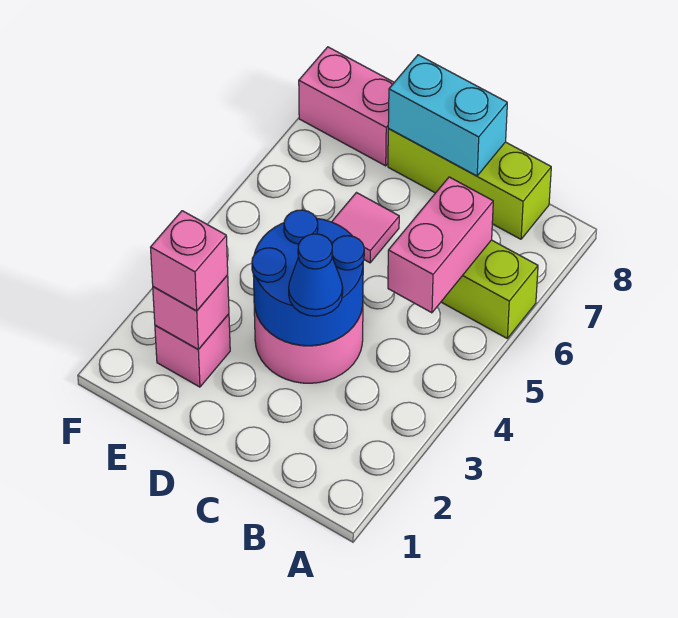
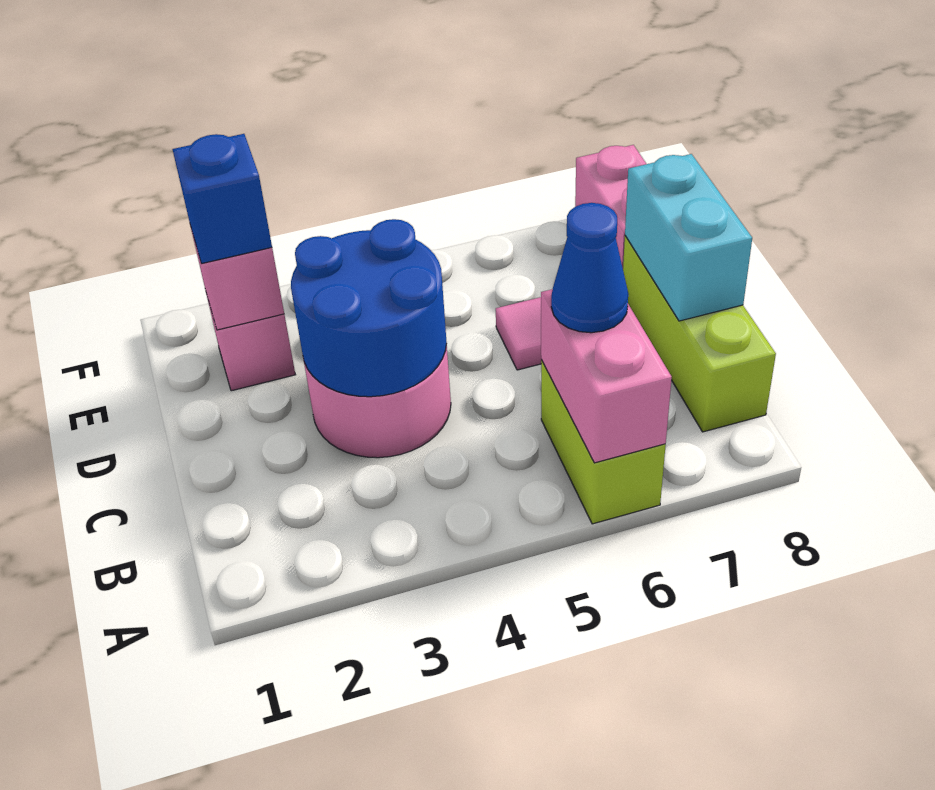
pink brick B5:B6 level 2 -> pink brick A6:B6 level 2
blue cone C3 level 3 -> blue cone B6 level 3
pink brick E2 level 3 -> blue brick E2 level 3

